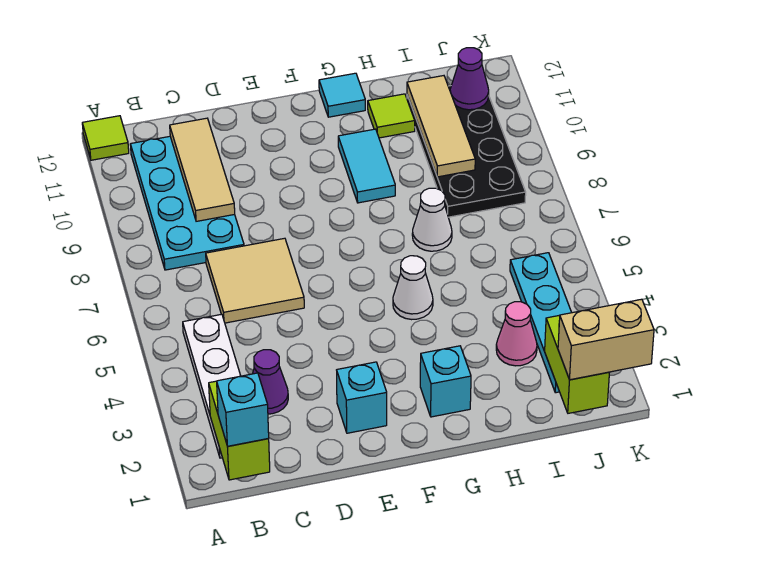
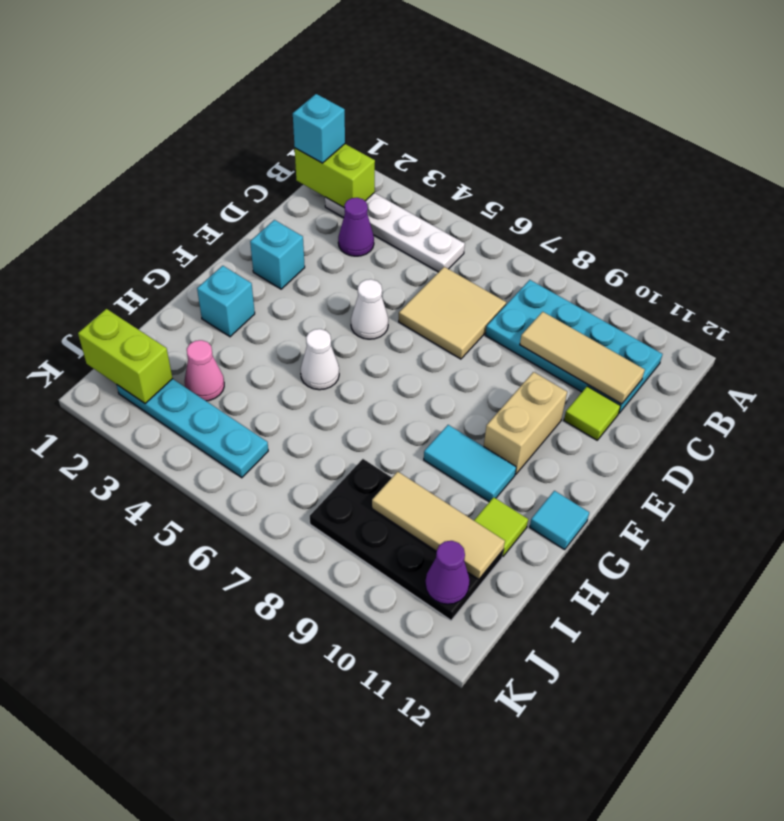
lime tile A12 level 1 -> lime tile D11 level 1
white cone H7 level 1 -> white cone E5 level 1
tan brick J1:K1 level 3 -> tan brick E10:F10 level 1

